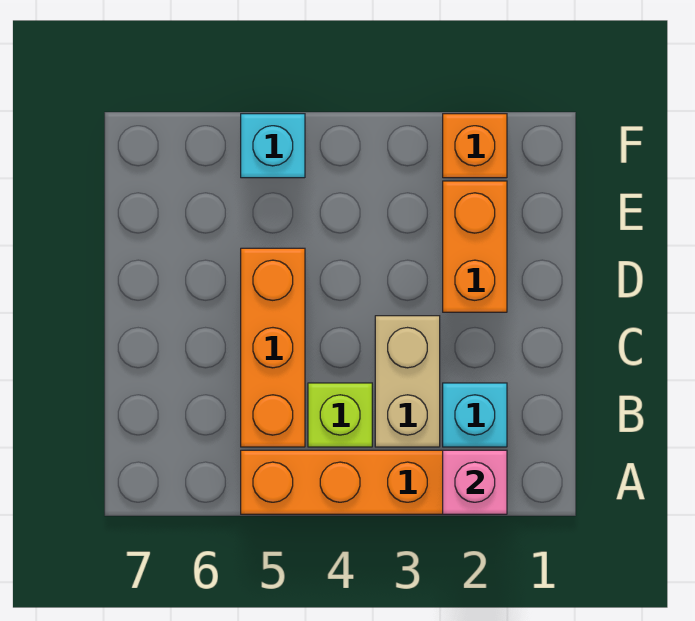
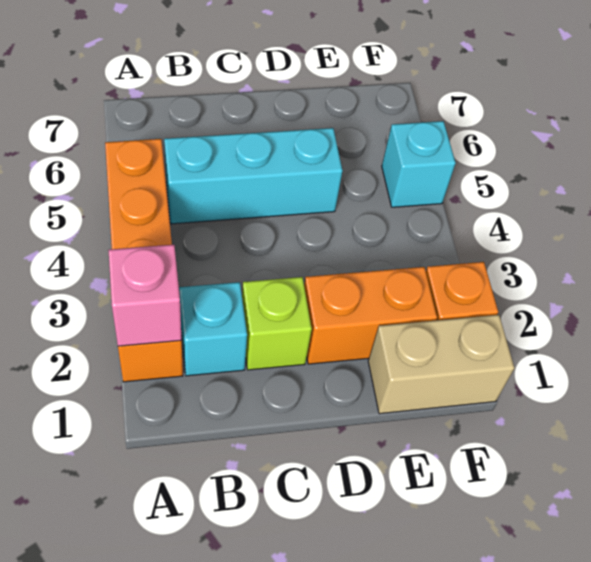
tan brick B3:C3 level 1 -> tan brick E1:F1 level 1
lime brick B4 level 1 -> lime brick C2 level 1
orange brick B5:D5 level 1 -> cyan brick B5:D5 level 1

